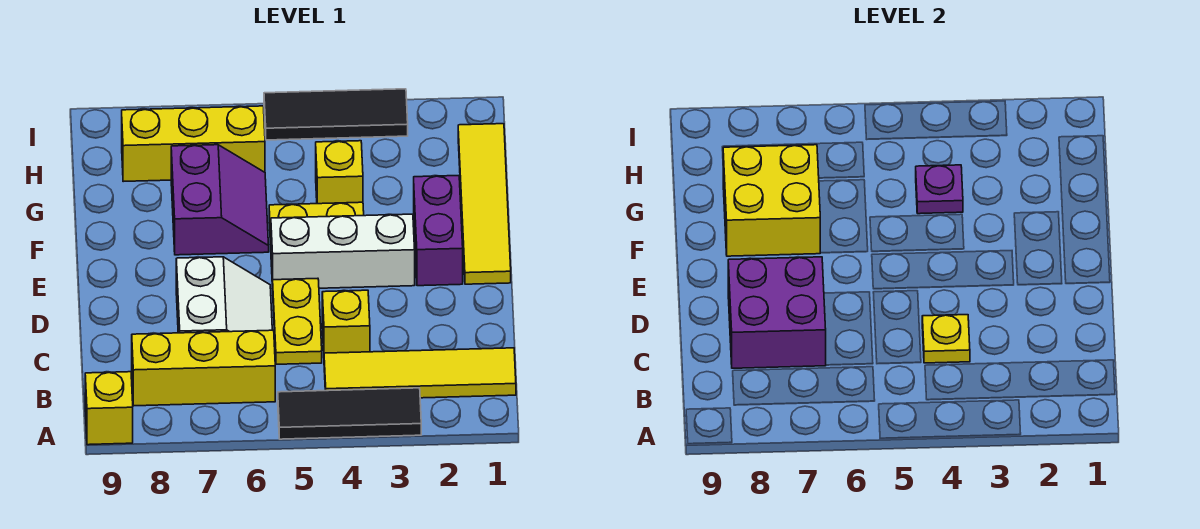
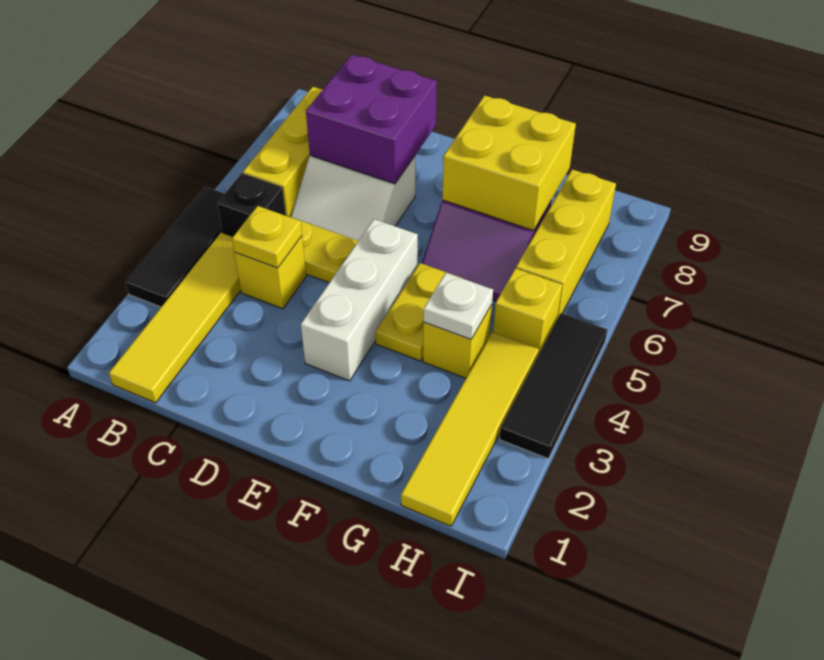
yellow brick A9 level 1 -> yellow brick H5 level 1
none -> black brick B5 level 1
yellow tile E1:H1 level 1 -> yellow tile H1:H4 level 1
purple brick E2:F2 level 1 -> none
purple plate G4 level 2 -> white plate G4 level 2

